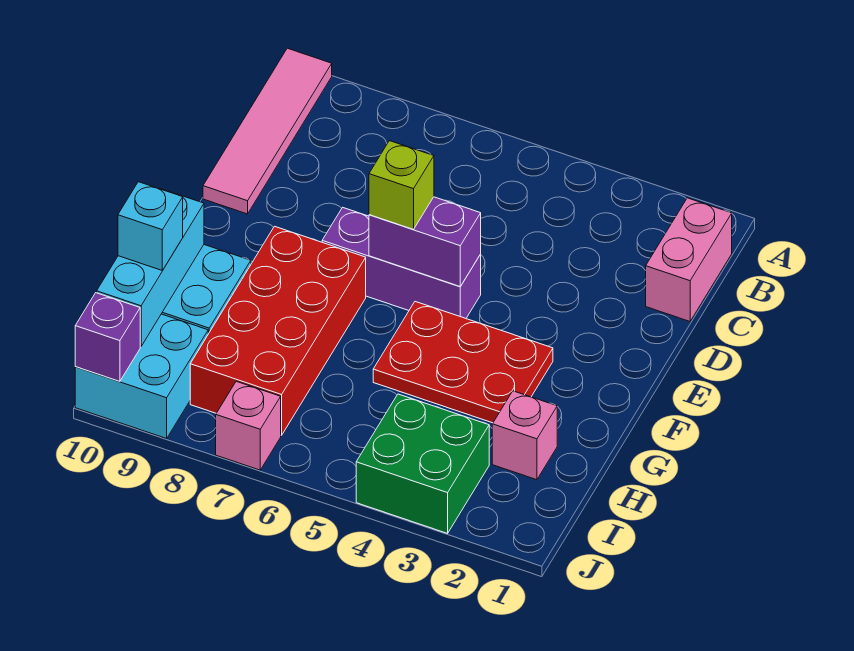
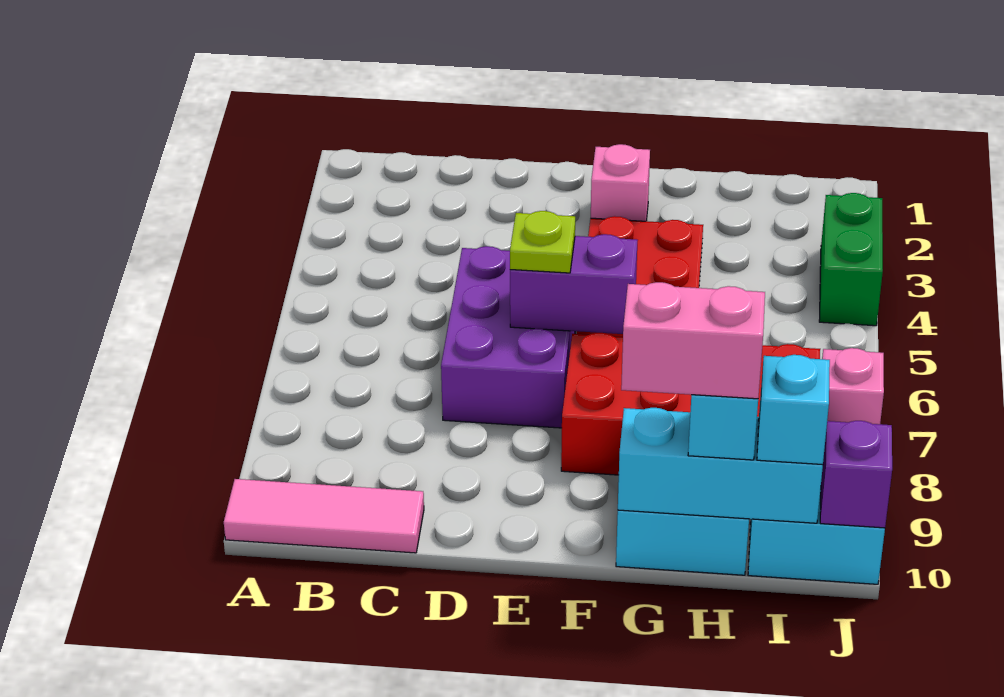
pink tile A10:D10 level 1 -> pink tile A10:C10 level 1
pink brick B1:C1 level 1 -> pink brick G10:H10 level 4
purple brick E5:E7 level 1 -> purple brick D5:E7 level 1
purple brick E5:E6 level 2 -> purple brick E6:F6 level 2
lime brick E6 level 3 -> lime plate E6 level 3
pink brick H2 level 1 -> pink brick F2 level 1
green brick I3:J4 level 1 -> green brick J3:J4 level 1
none -> cyan brick I10 level 3

